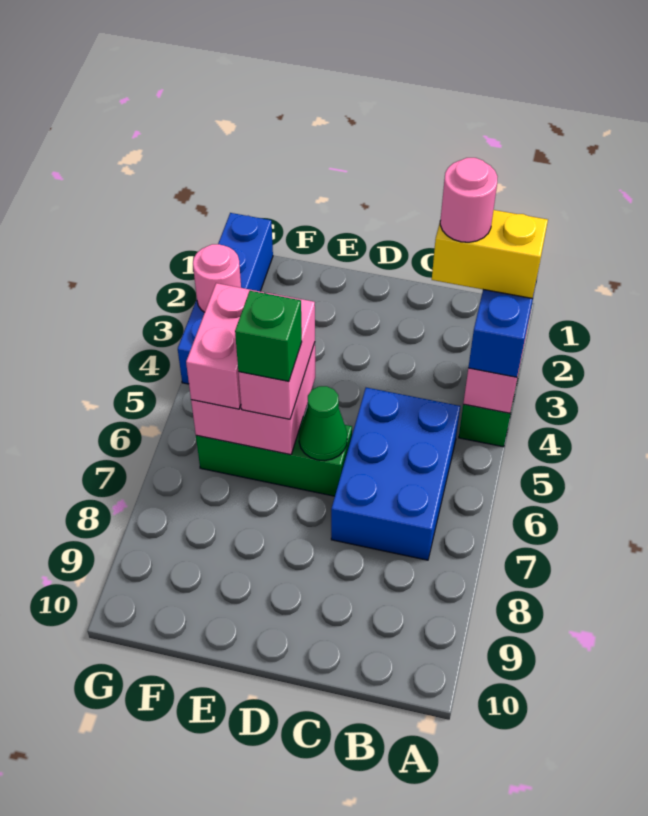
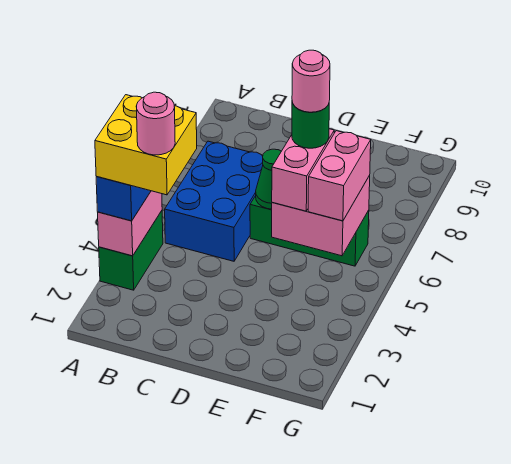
yellow brick A3:B3 level 4 -> yellow brick A3:B4 level 4
green brick E6 level 4 -> green round brick E6 level 4
blue brick G1:G4 level 1 -> none
pink round brick G3 level 2 -> pink round brick E6 level 5

